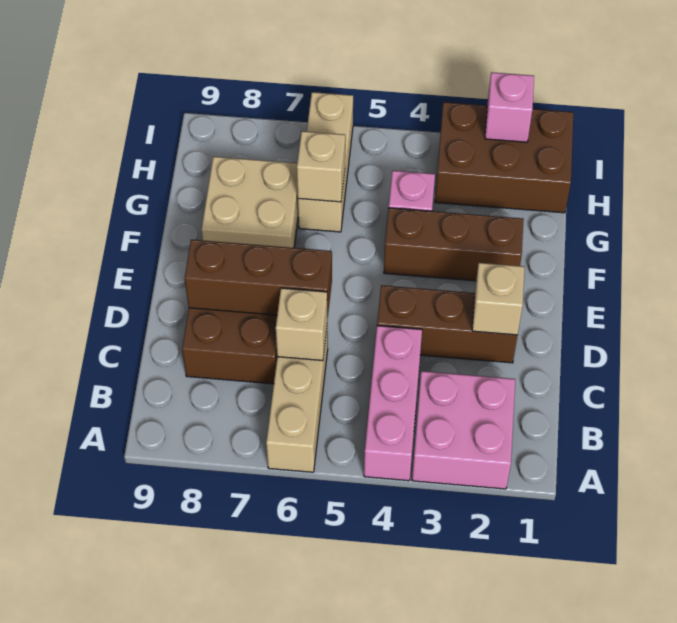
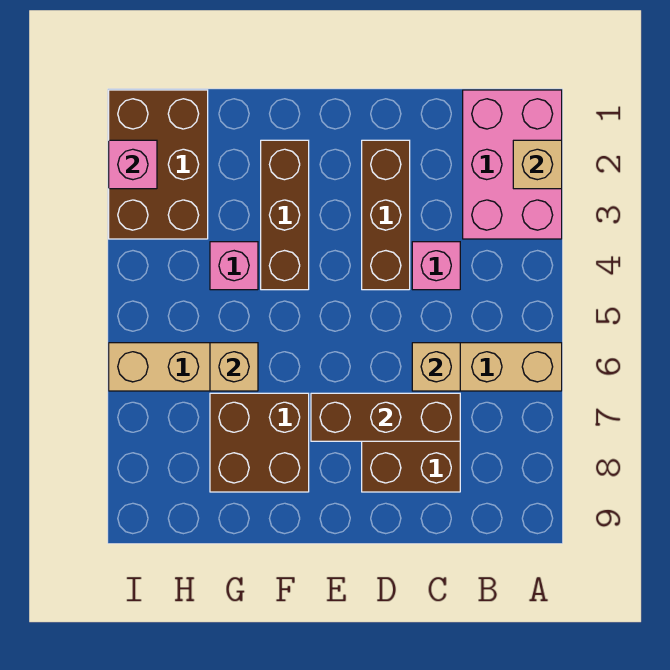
pink brick A2:B3 level 1 -> pink brick A1:B3 level 1
pink brick A4:C4 level 1 -> pink brick C4 level 1
tan brick D2 level 2 -> tan brick A2 level 2
brown brick D6:D8 level 2 -> brown brick C7:E7 level 2
tan brick F7:G8 level 1 -> brown brick F7:G8 level 1

